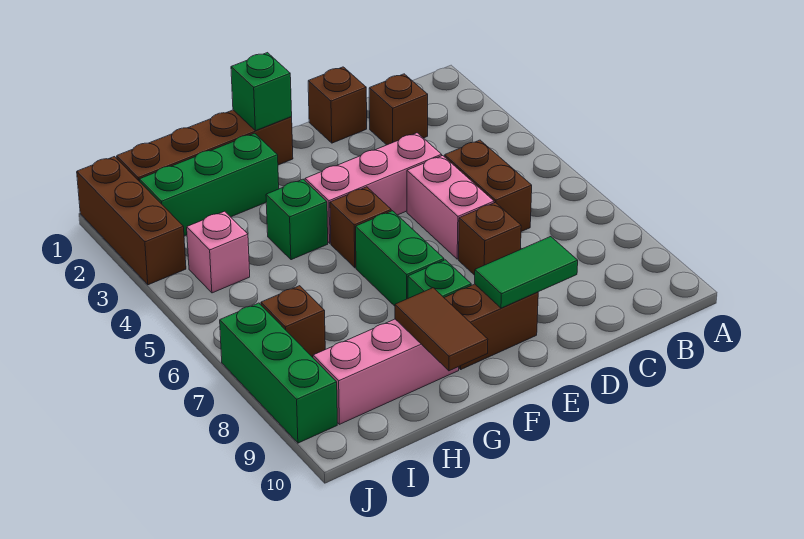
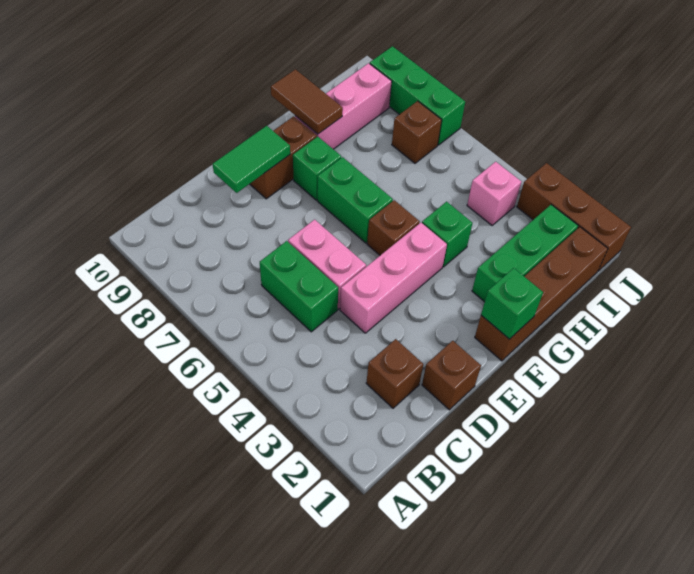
brown brick C5:C6 level 1 -> green brick C5:C6 level 1
brown brick D7 level 1 -> none

